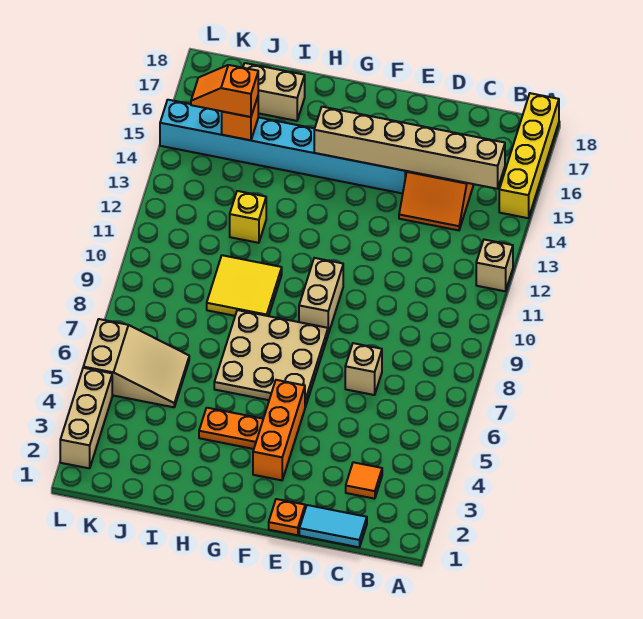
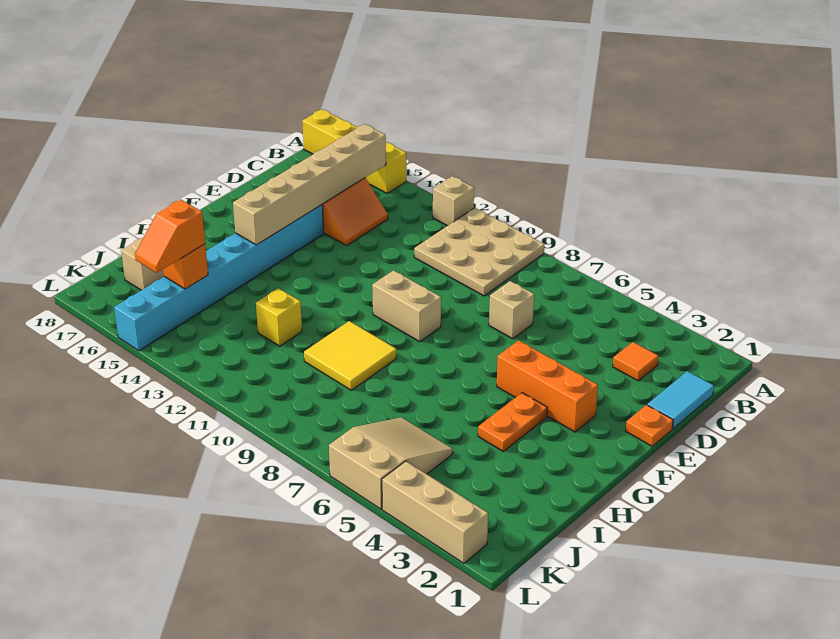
tan plate F6:H8 level 1 -> tan plate A9:C11 level 1

